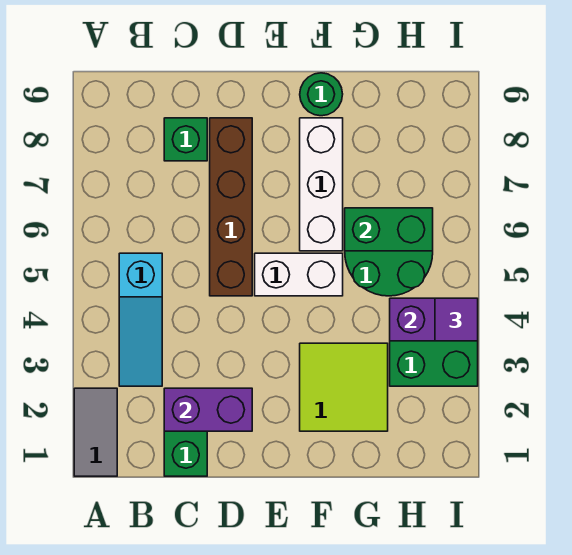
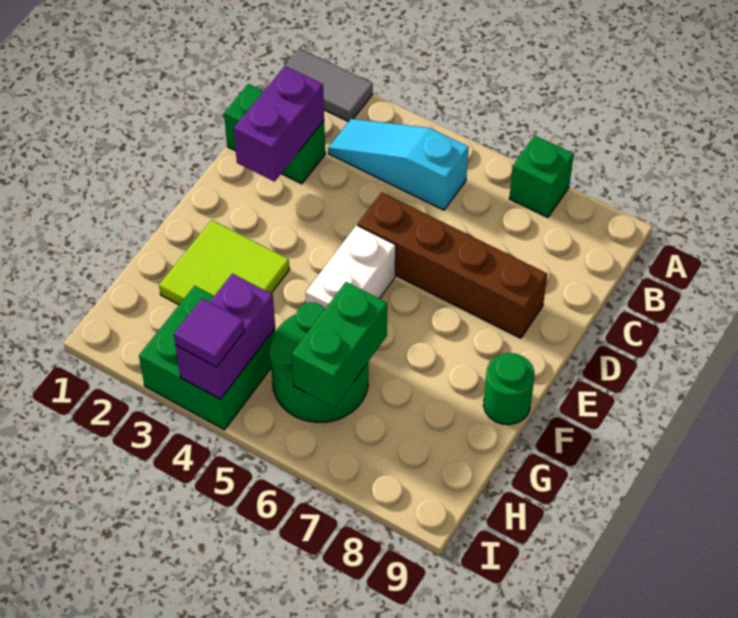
green brick C8 level 1 -> green brick A7 level 1
white brick F6:F8 level 1 -> none

